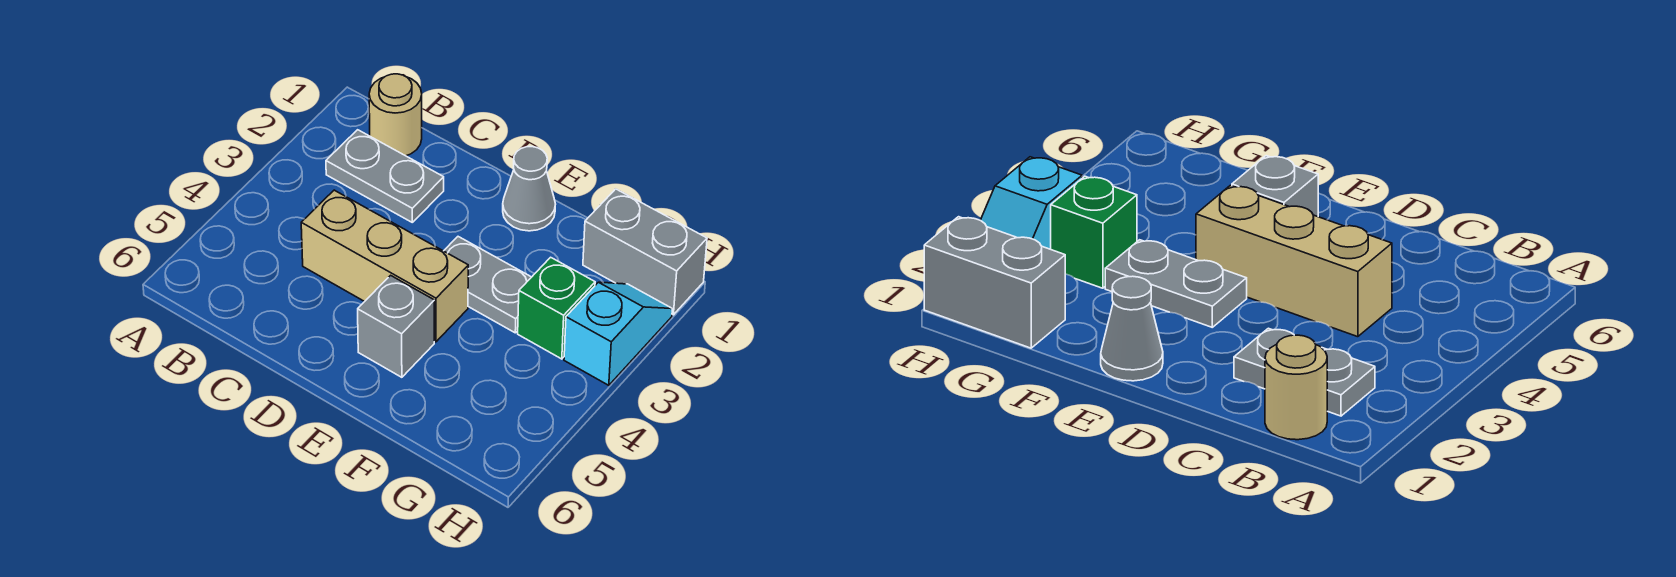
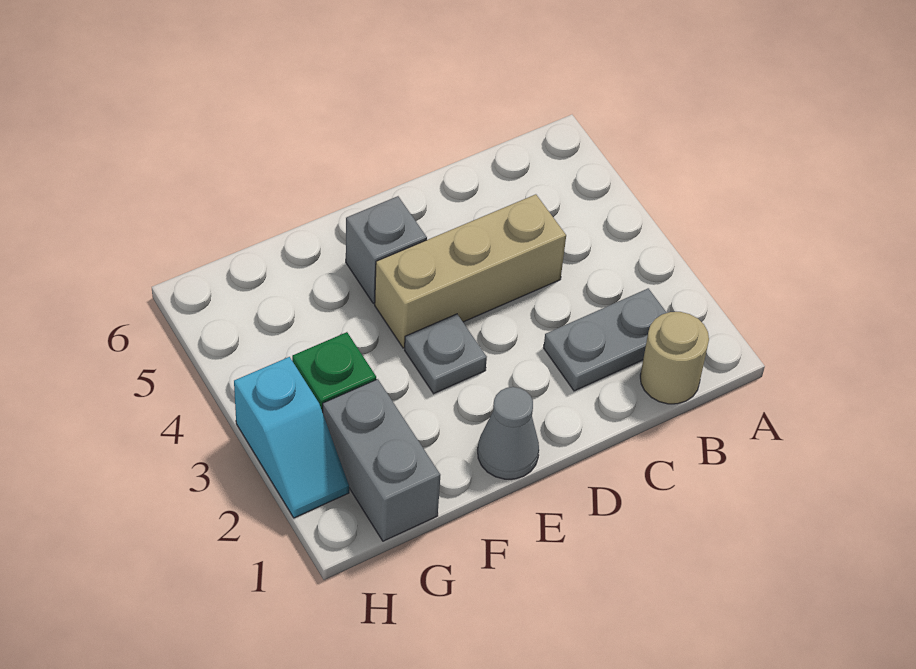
grey plate E3:F3 level 1 -> grey plate E3 level 1
grey brick G1:H1 level 1 -> grey brick G1:G2 level 1

